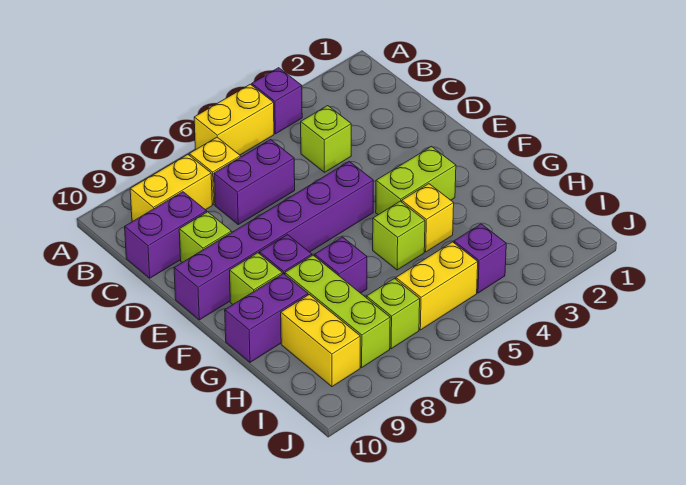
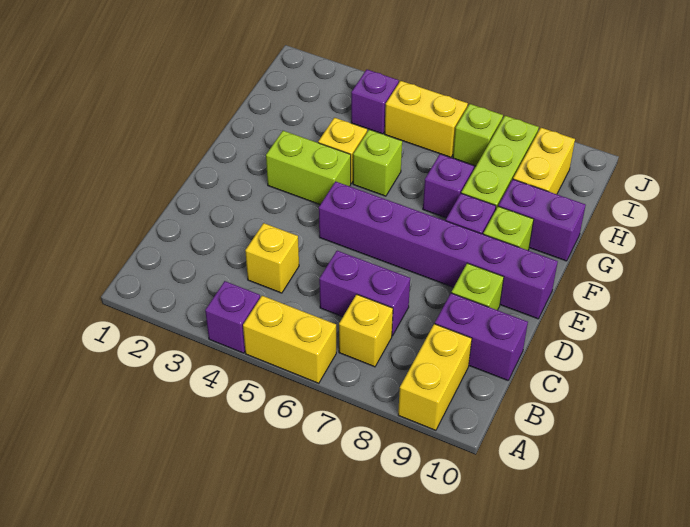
yellow brick B8:B9 level 1 -> yellow brick A9:B9 level 1
lime brick C4 level 1 -> yellow brick C4 level 1

